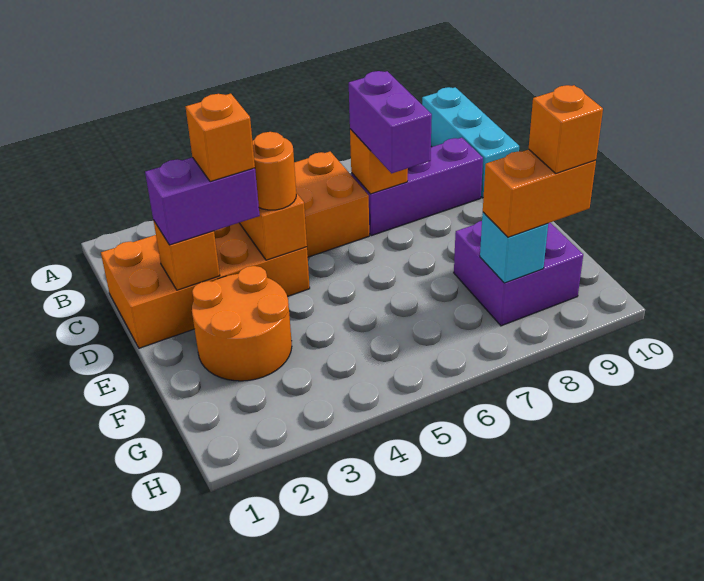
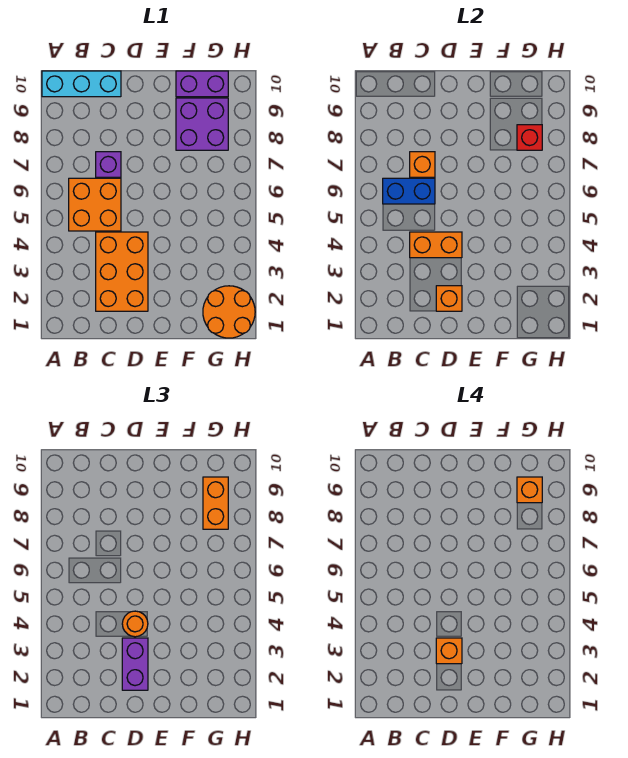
none -> blue brick B6:C6 level 2
orange brick C1:D4 level 1 -> orange brick C2:D4 level 1
purple brick C7:C9 level 1 -> purple brick C7 level 1
purple brick C7:D7 level 3 -> purple brick F10:G10 level 1
orange round brick E2:F3 level 1 -> orange round brick G1:H2 level 1
cyan brick G8 level 2 -> red brick G8 level 2

